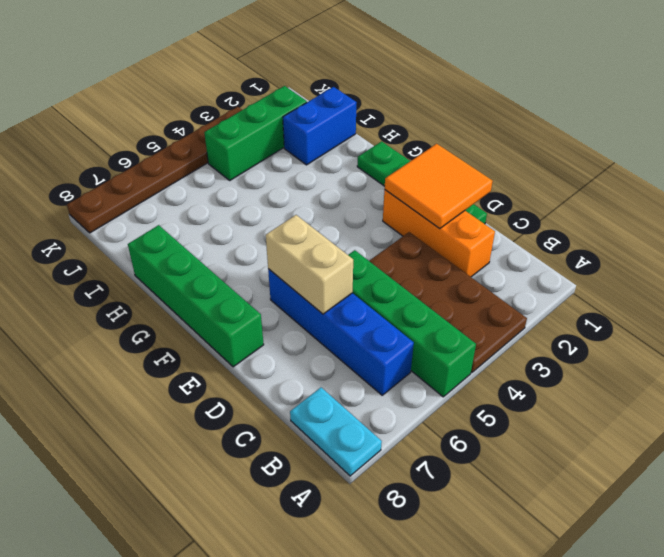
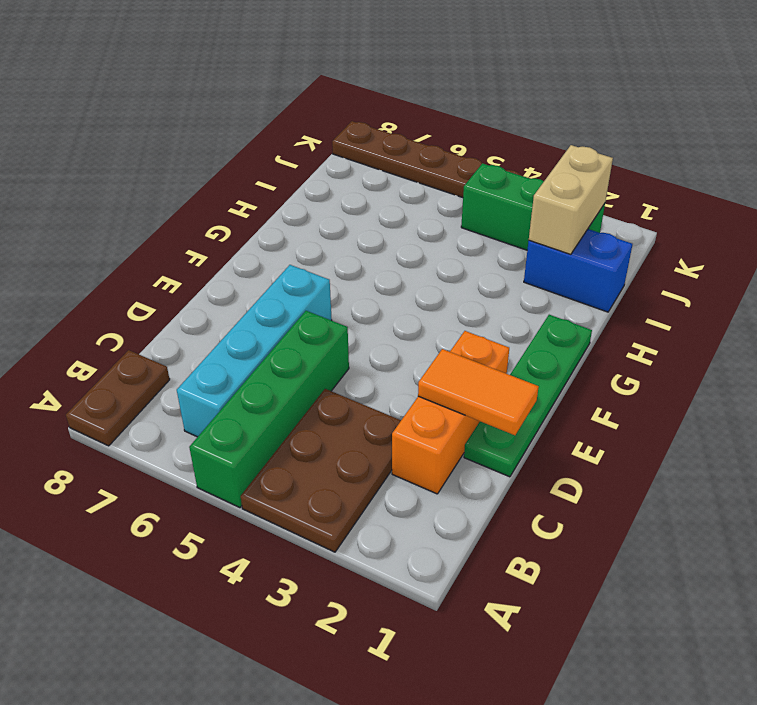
brown plate A3:D4 level 1 -> brown plate A3:C4 level 1
cyan plate A8:B8 level 1 -> brown plate A8:B8 level 1
blue brick B6:E6 level 1 -> cyan brick B6:E6 level 1
orange tile D1:E2 level 2 -> orange tile D1:D2 level 2
tan brick D6:E6 level 2 -> tan brick I2:J2 level 2
green brick E8:H8 level 1 -> none

